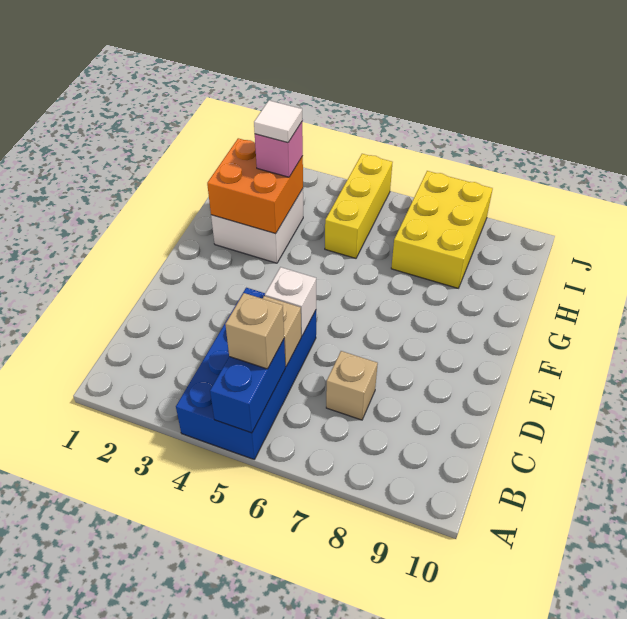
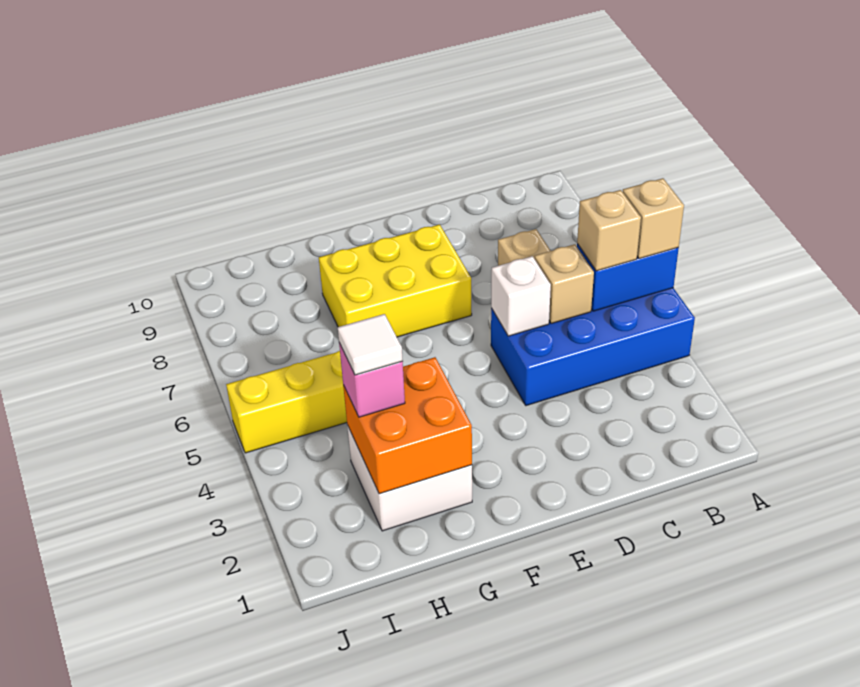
none -> tan brick A5 level 3
yellow brick H7:J8 level 1 -> yellow brick E7:G8 level 1

